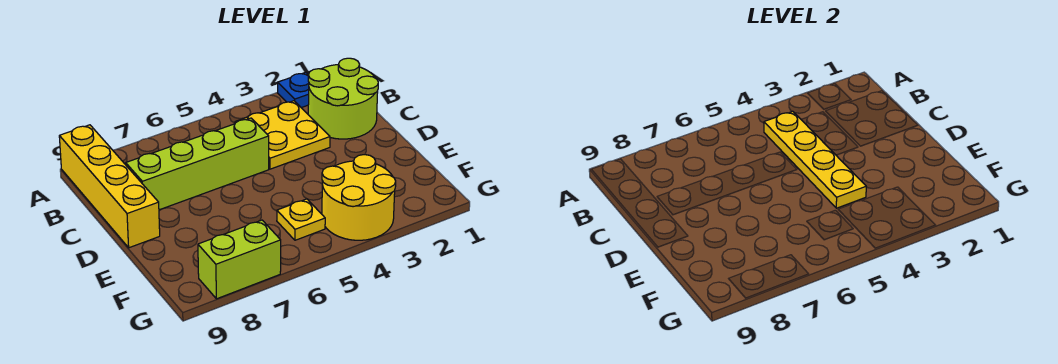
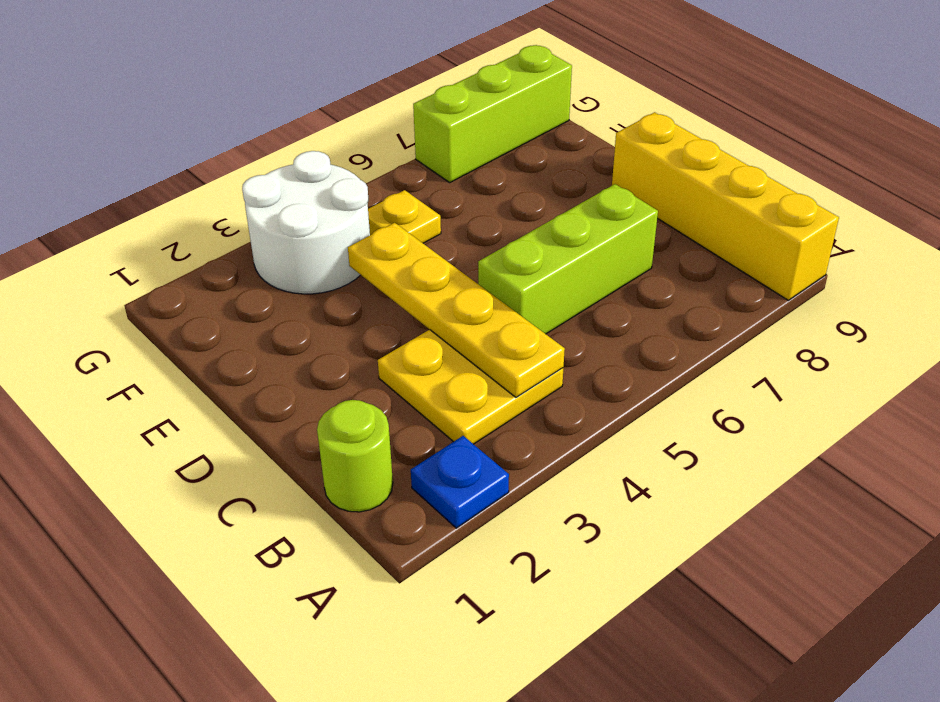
lime round brick B1:C2 level 1 -> lime round brick B1 level 1
lime brick C5:C8 level 1 -> lime brick C5:C7 level 1
yellow round brick F3:G4 level 1 -> white round brick F3:G4 level 1
lime brick G7:G8 level 1 -> lime brick G7:G9 level 1

